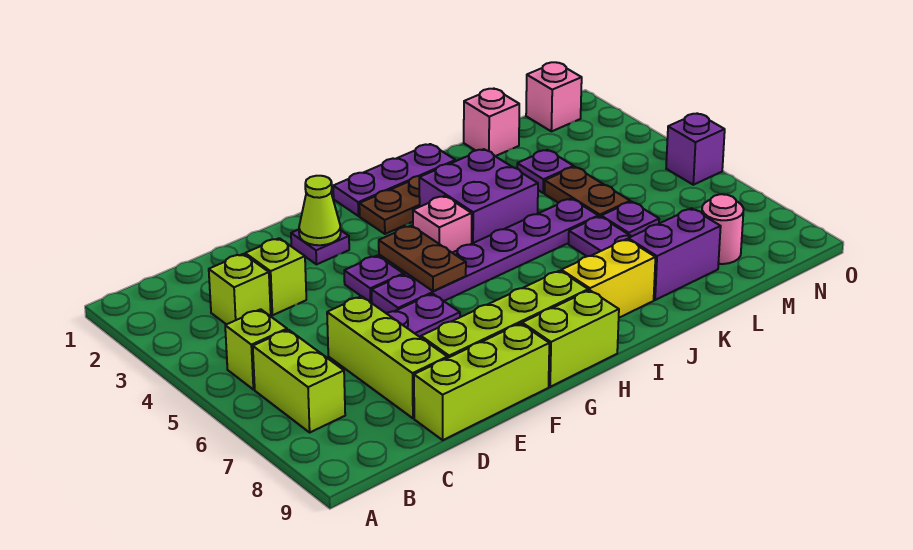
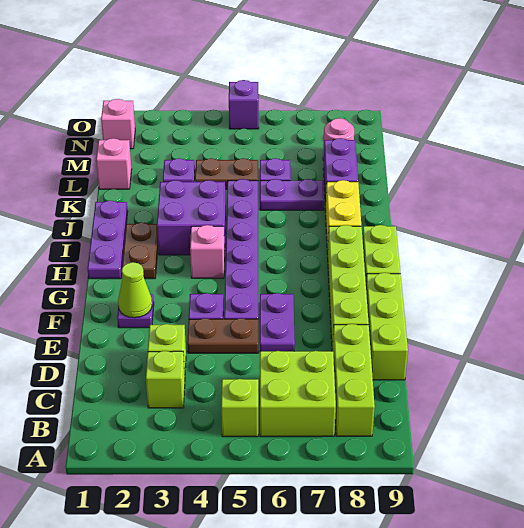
lime brick B6:B7 level 1 -> lime brick B6:C7 level 1
lime brick D6:D8 level 1 -> lime brick B8:D8 level 1
brown plate G4:G5 level 2 -> brown plate E4:E5 level 1

